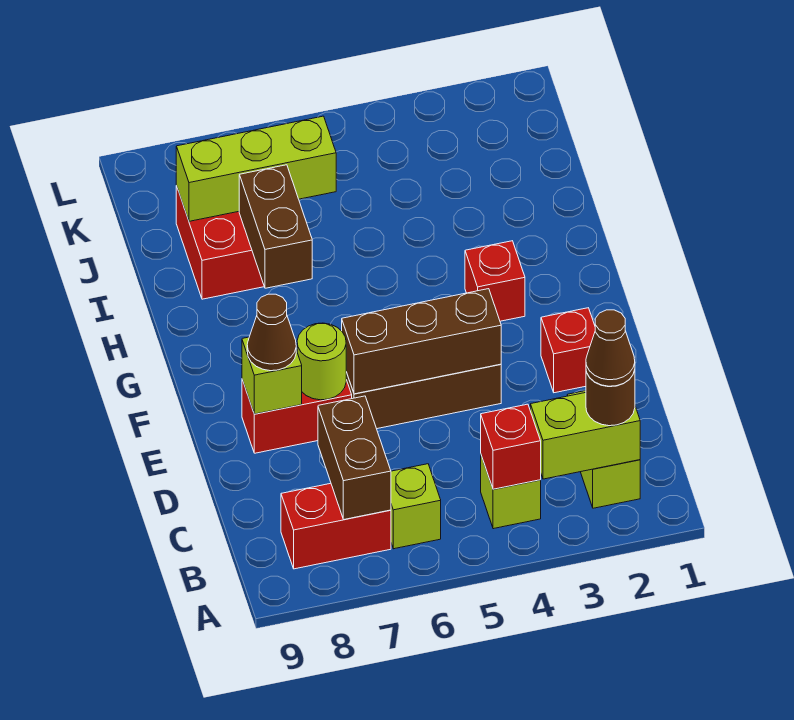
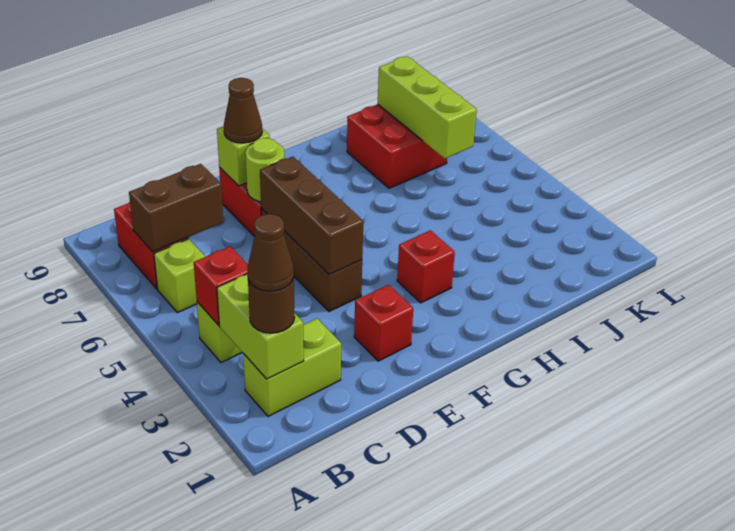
brown brick H7:I7 level 2 -> none

